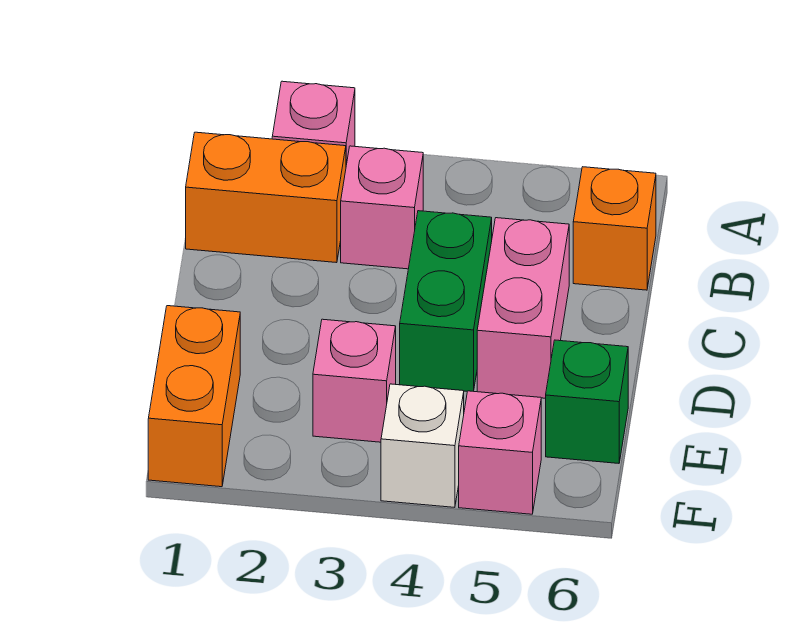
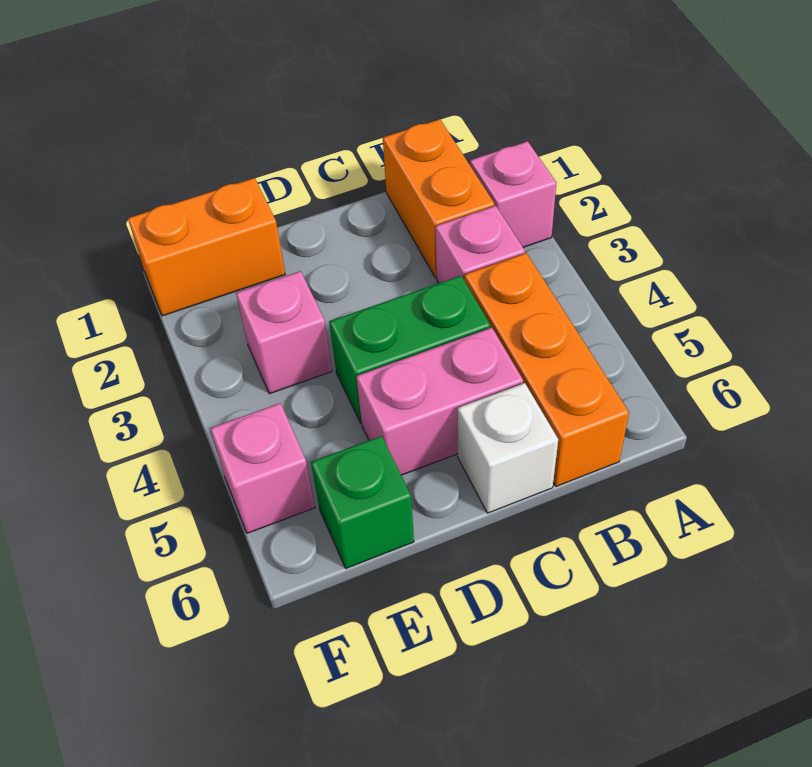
orange brick B6 level 1 -> orange brick B4:B6 level 1
white brick F4 level 1 -> white brick C6 level 1

